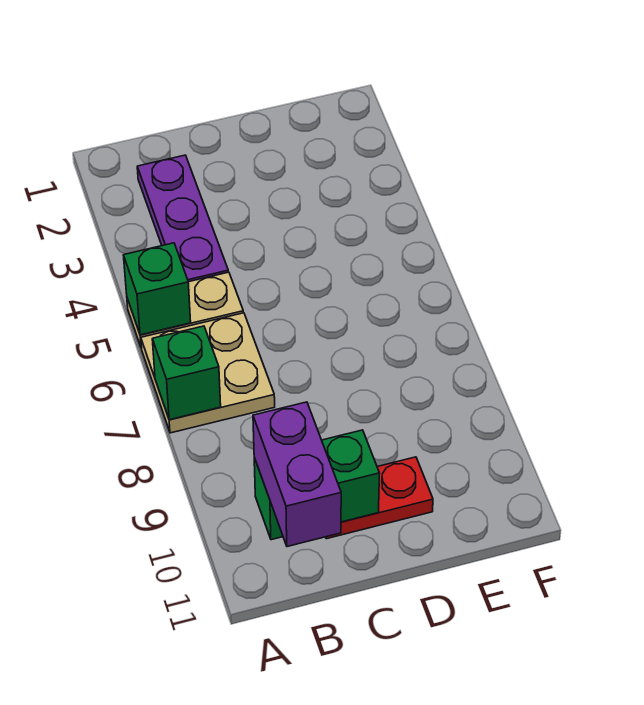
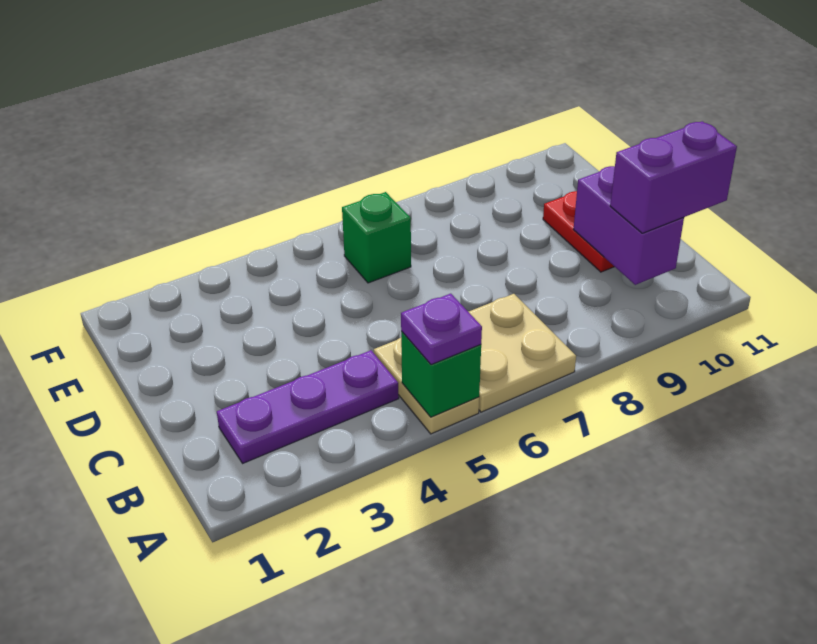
none -> purple plate A5 level 3
green brick A7 level 2 -> green brick E6 level 1
green brick B10:C10 level 2 -> purple brick B10:C10 level 2

